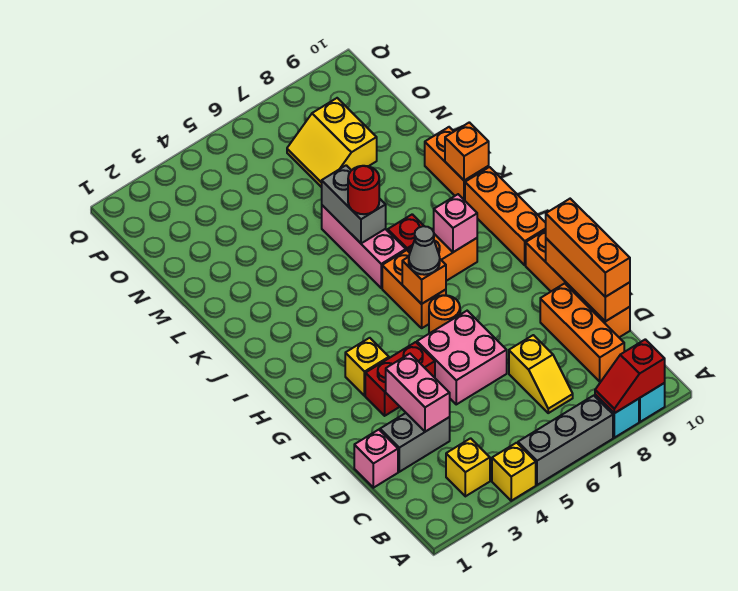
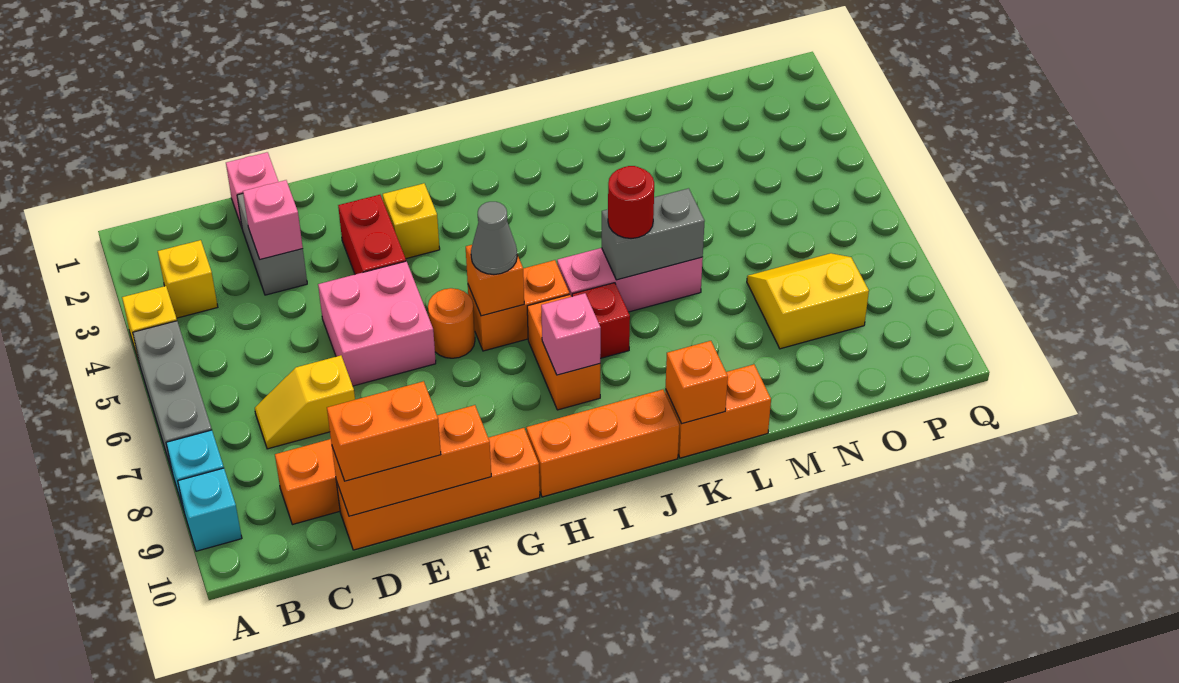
red slope A8:A9 level 2 top 9 -> none
pink brick D3:E3 level 2 -> pink brick D3 level 2
orange brick D10:F10 level 3 -> orange brick D10:E10 level 3

